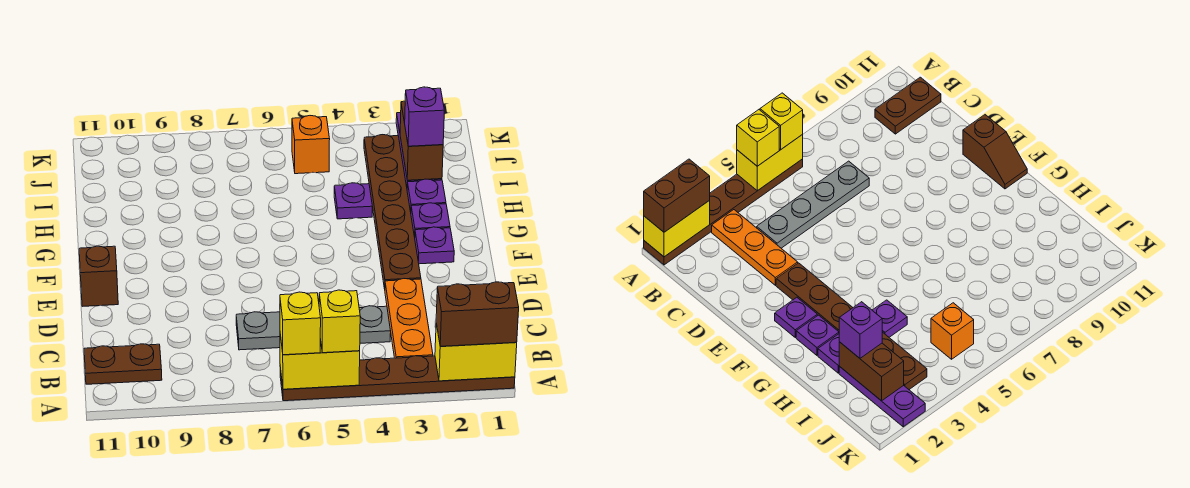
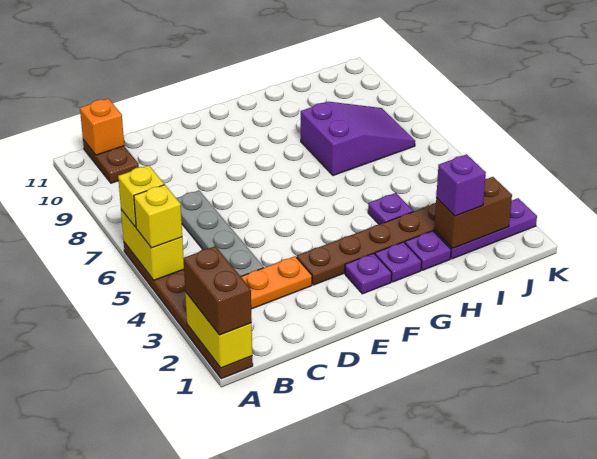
brown slope E11:F11 level 1 top E -> none
none -> purple slope H7:J8 level 1 top H
orange brick J5 level 1 -> orange brick B11 level 2

